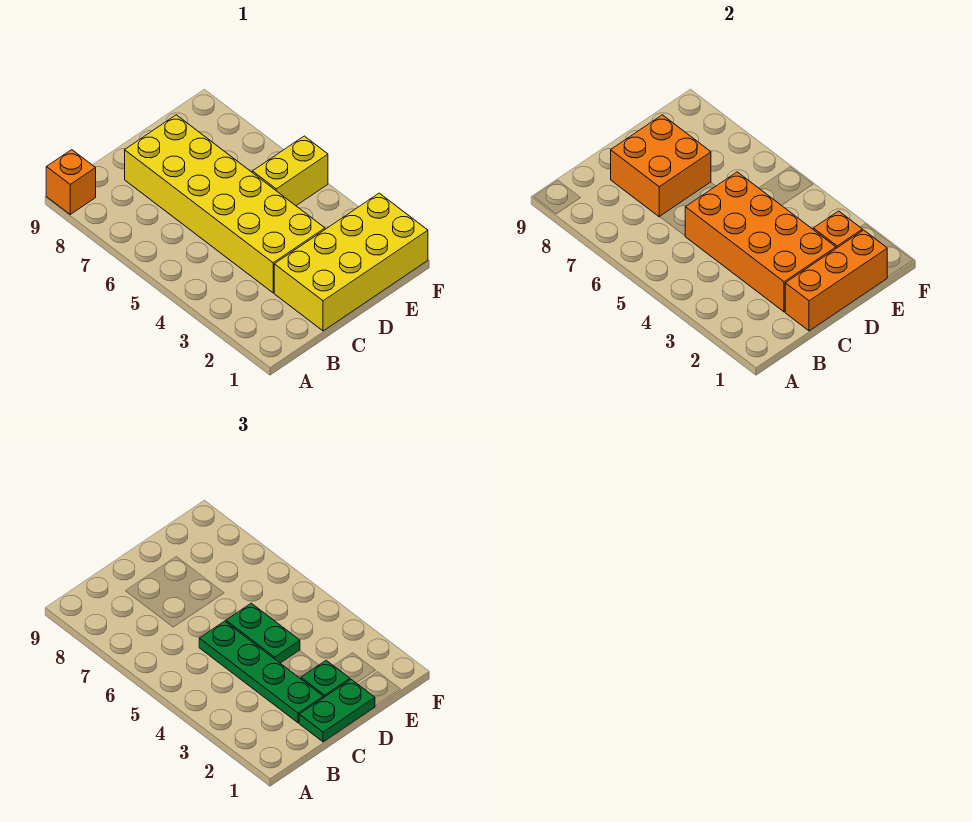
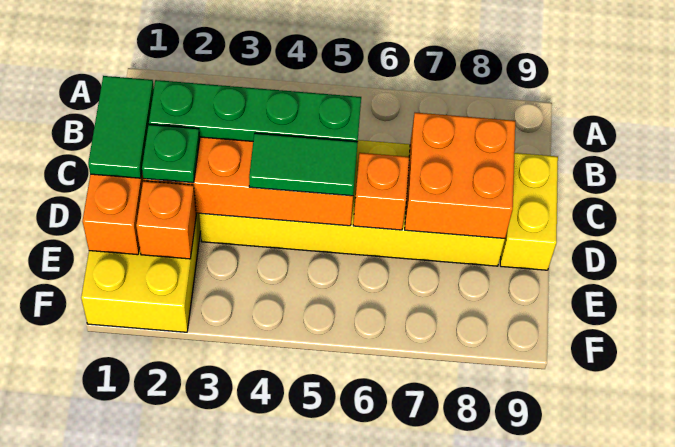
orange brick A9 level 1 -> orange brick D6 level 2
green plate C1:D1 level 3 -> green tile C1:D1 level 3
green plate D4:D5 level 3 -> green tile D4:D5 level 3
yellow brick E5:F5 level 1 -> yellow brick C9:D9 level 1

